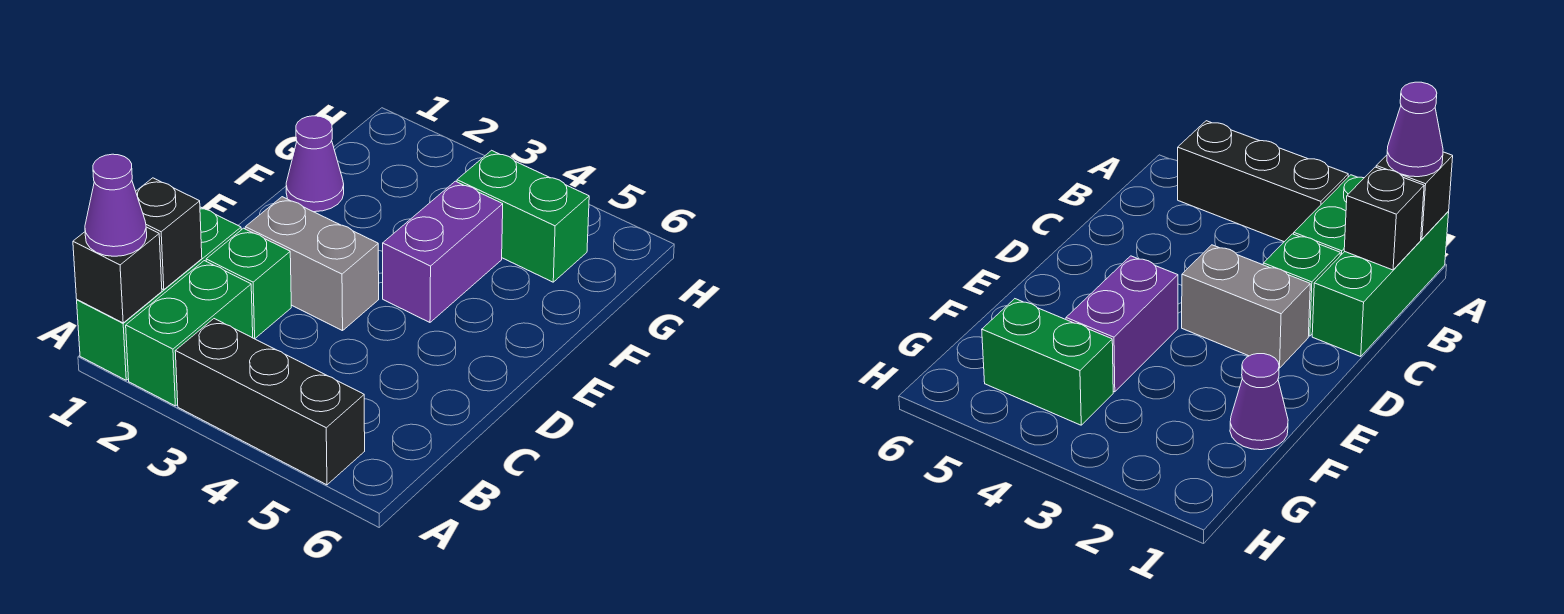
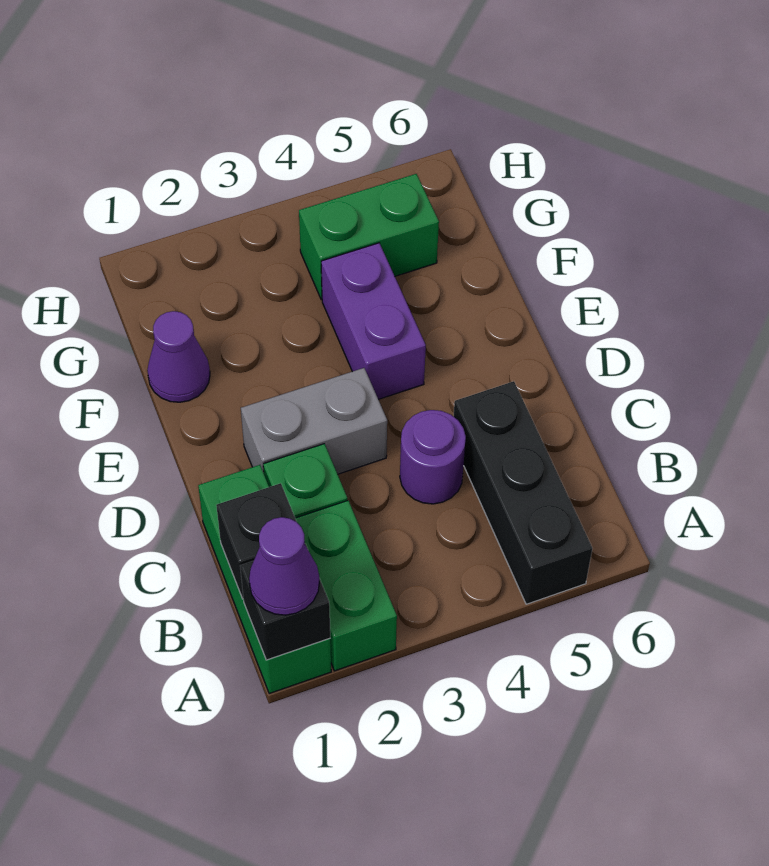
black brick A3:A5 level 1 -> black brick A5:C5 level 1
none -> purple round brick C4 level 1

